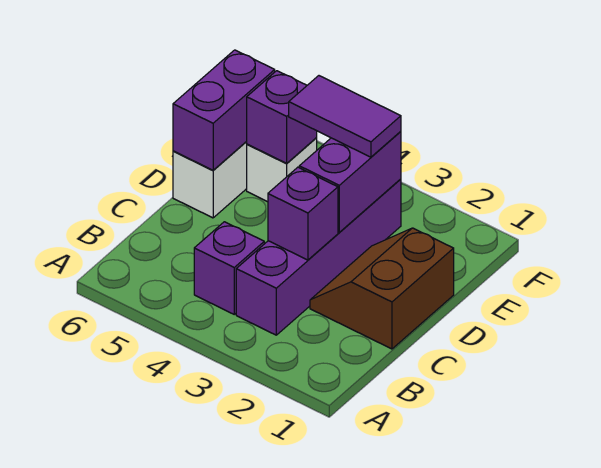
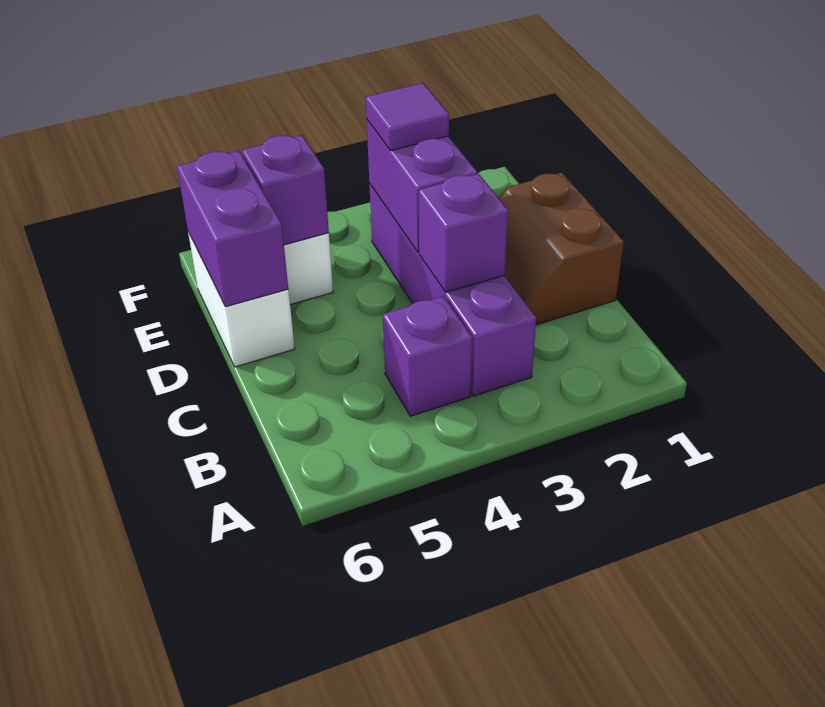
purple tile E3:E4 level 3 -> purple tile E3 level 3

